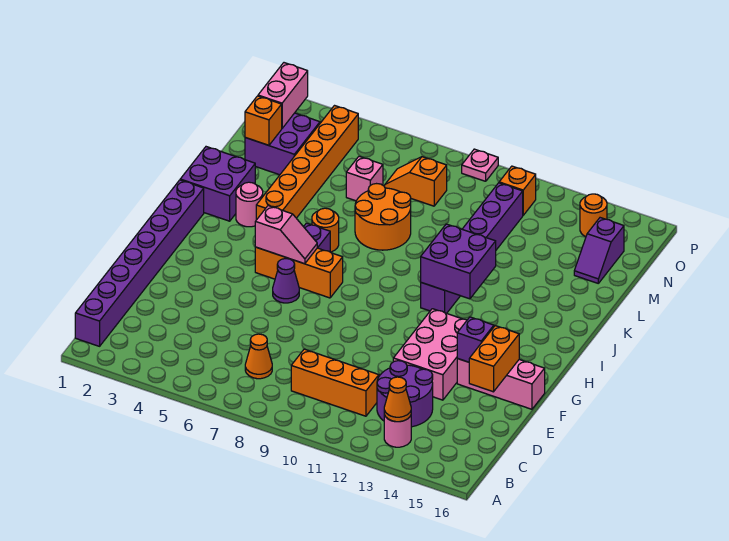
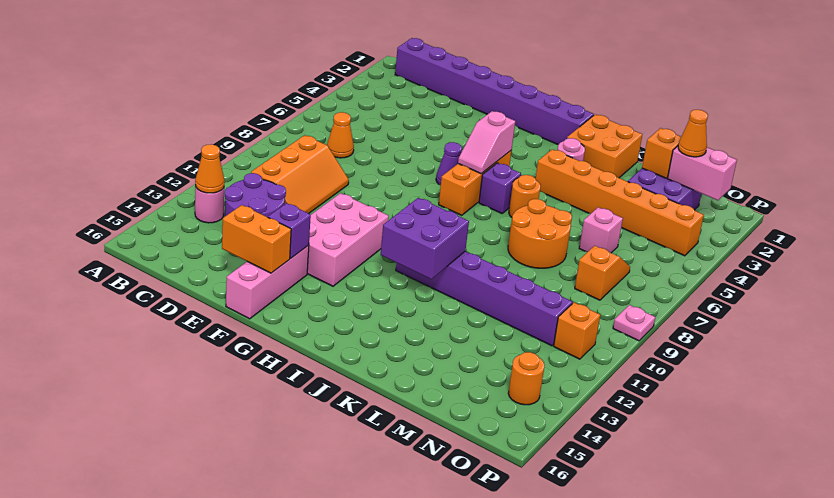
pink brick E12:G13 level 1 -> pink brick F11:G13 level 1
purple brick J1:K2 level 1 -> orange brick J1:K2 level 1
purple slope M15:N15 level 1 top N -> none
none -> orange cone N2 level 3

